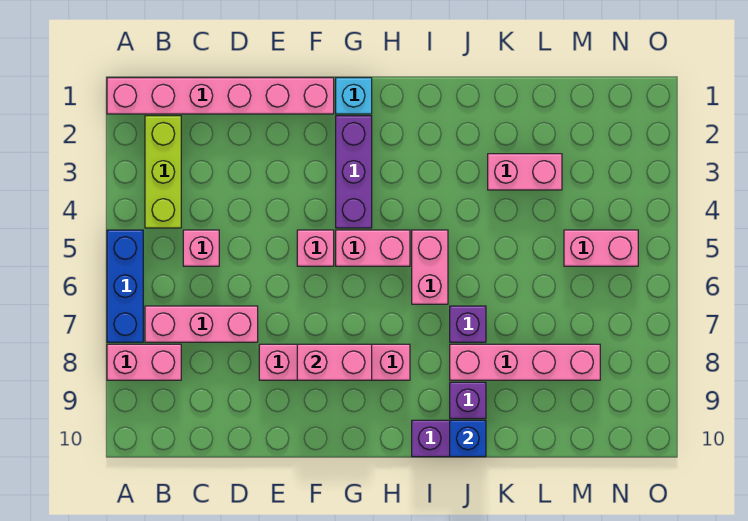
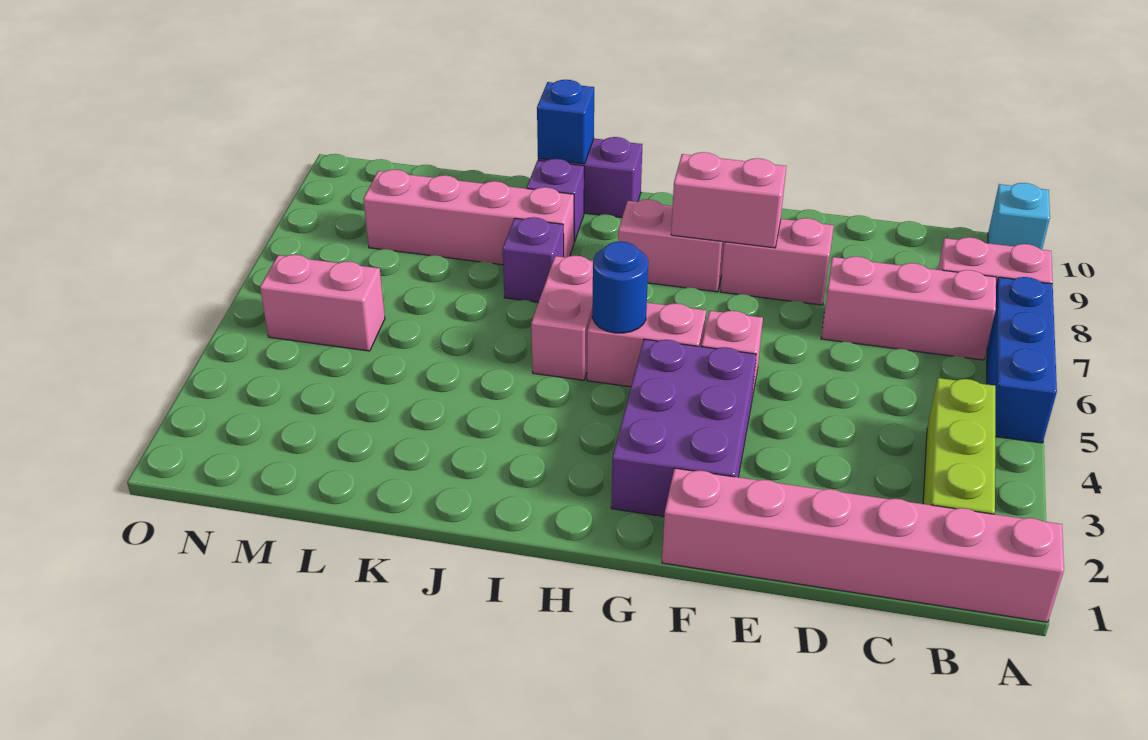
pink brick C5 level 1 -> none
cyan brick G1 level 1 -> cyan brick A10 level 1
purple brick G2:G4 level 1 -> purple brick F2:G4 level 1
none -> blue round brick H5 level 2
pink brick K3:L3 level 1 -> none

